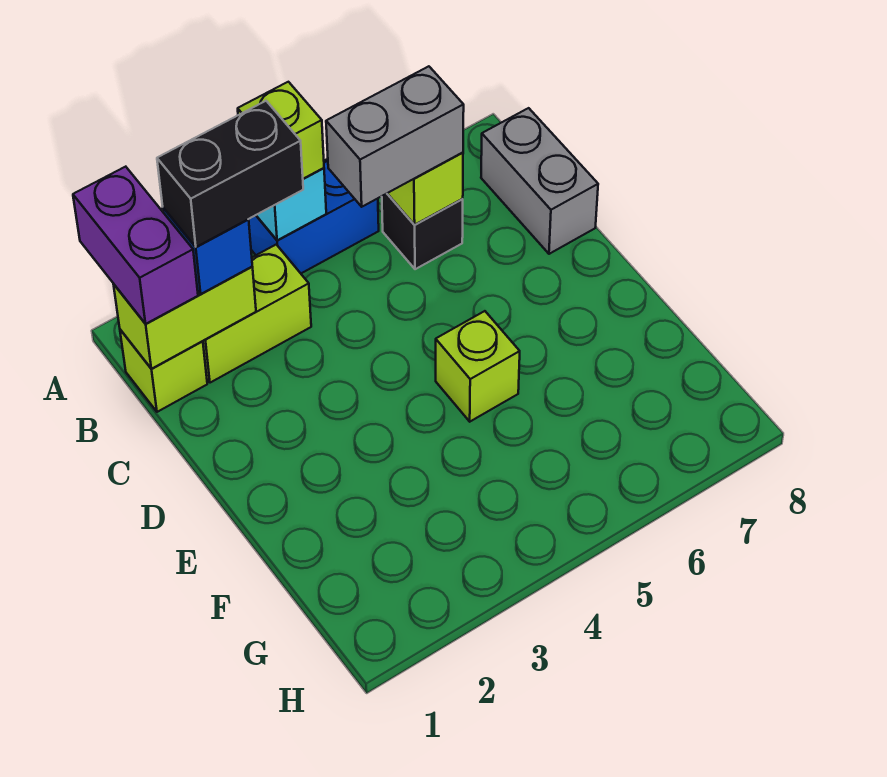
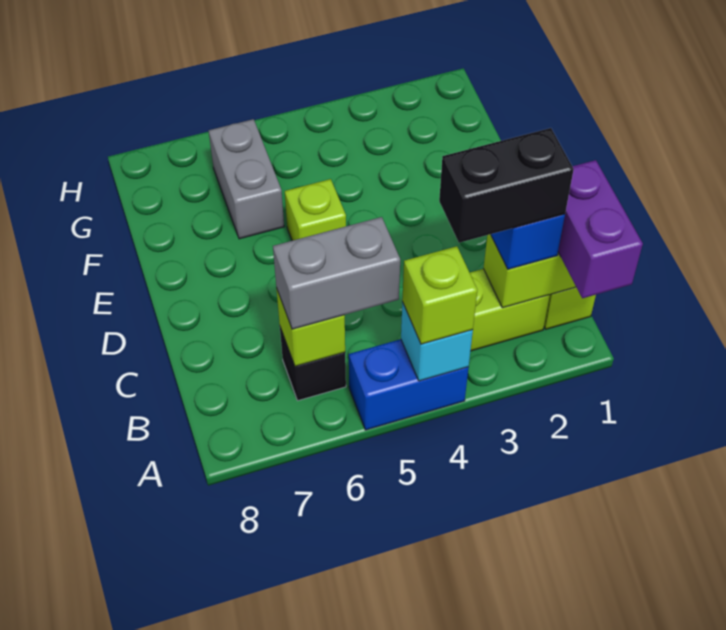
grey brick B8:C8 level 1 -> grey brick F6:G6 level 1

